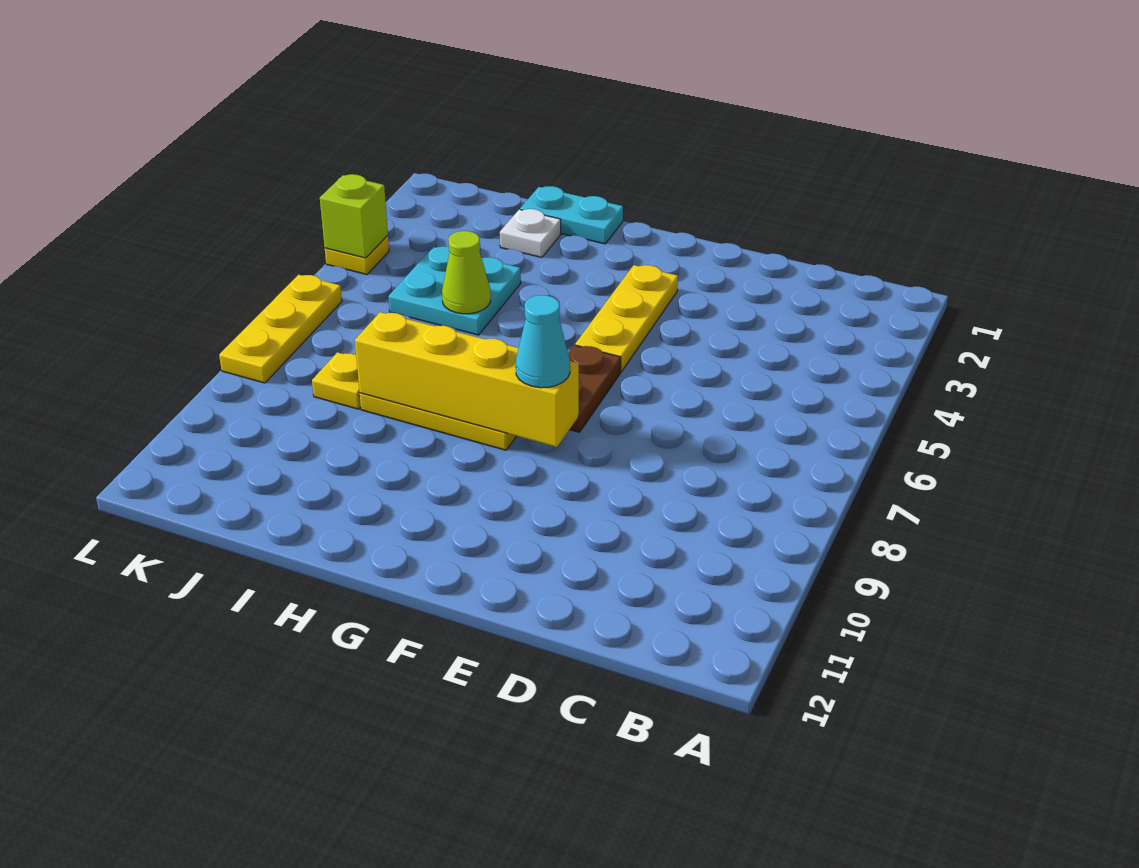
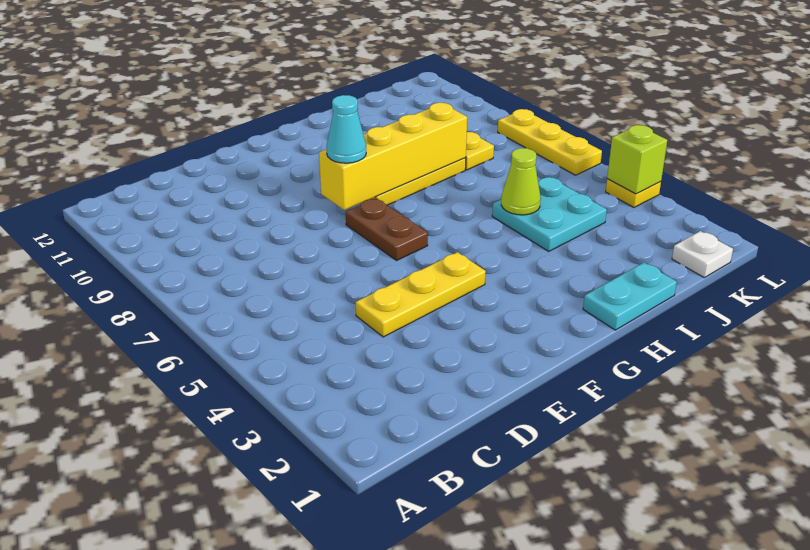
yellow plate F3:F5 level 1 -> yellow plate D4:F4 level 1
white plate I2 level 1 -> white plate K1 level 1

